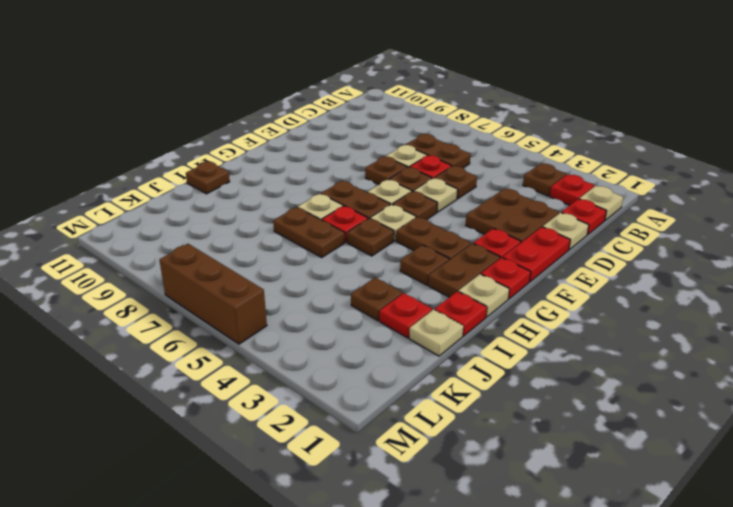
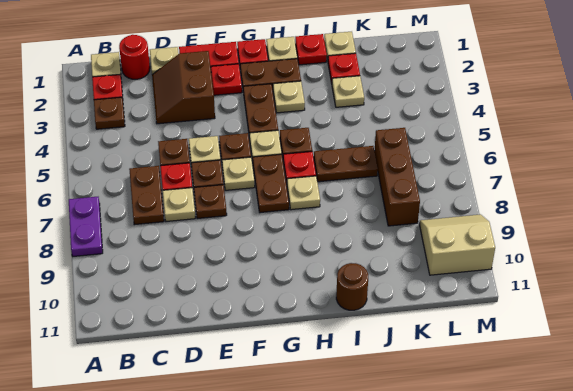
none -> purple plate A7:A8 level 1
red plate C1 level 1 -> red round brick C1 level 1
brown plate D2:E3 level 1 -> brown slope D2:E3 level 1 top E
brown plate H3 level 1 -> tan plate H3 level 1
brown plate I6:I7 level 1 -> brown plate I6:J6 level 1
brown plate I11 level 1 -> brown round brick I11 level 1
brown plate J3 level 1 -> tan plate J3 level 1
none -> tan slope L9:M10 level 1 top 10
brown brick M5:M7 level 1 -> brown brick K6:K8 level 1

